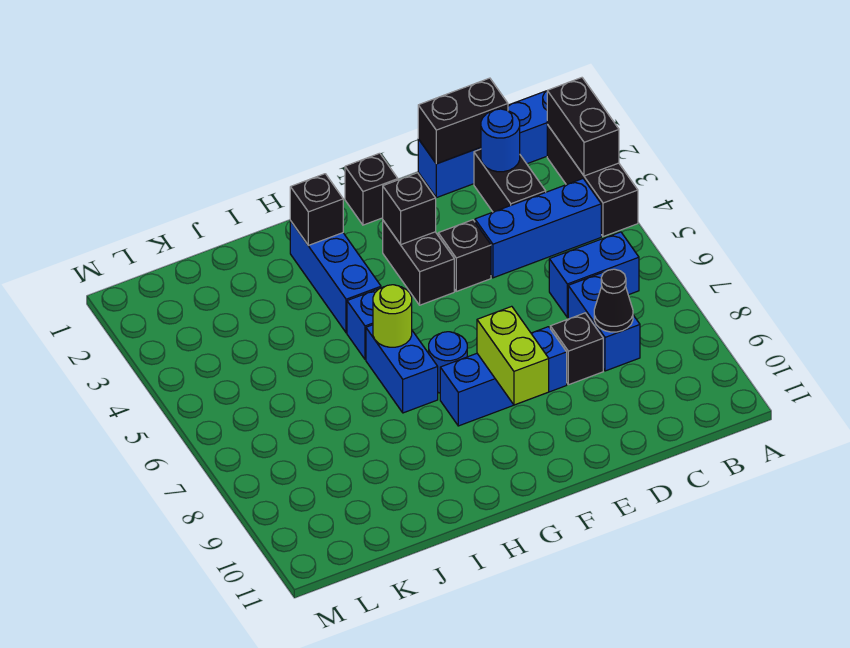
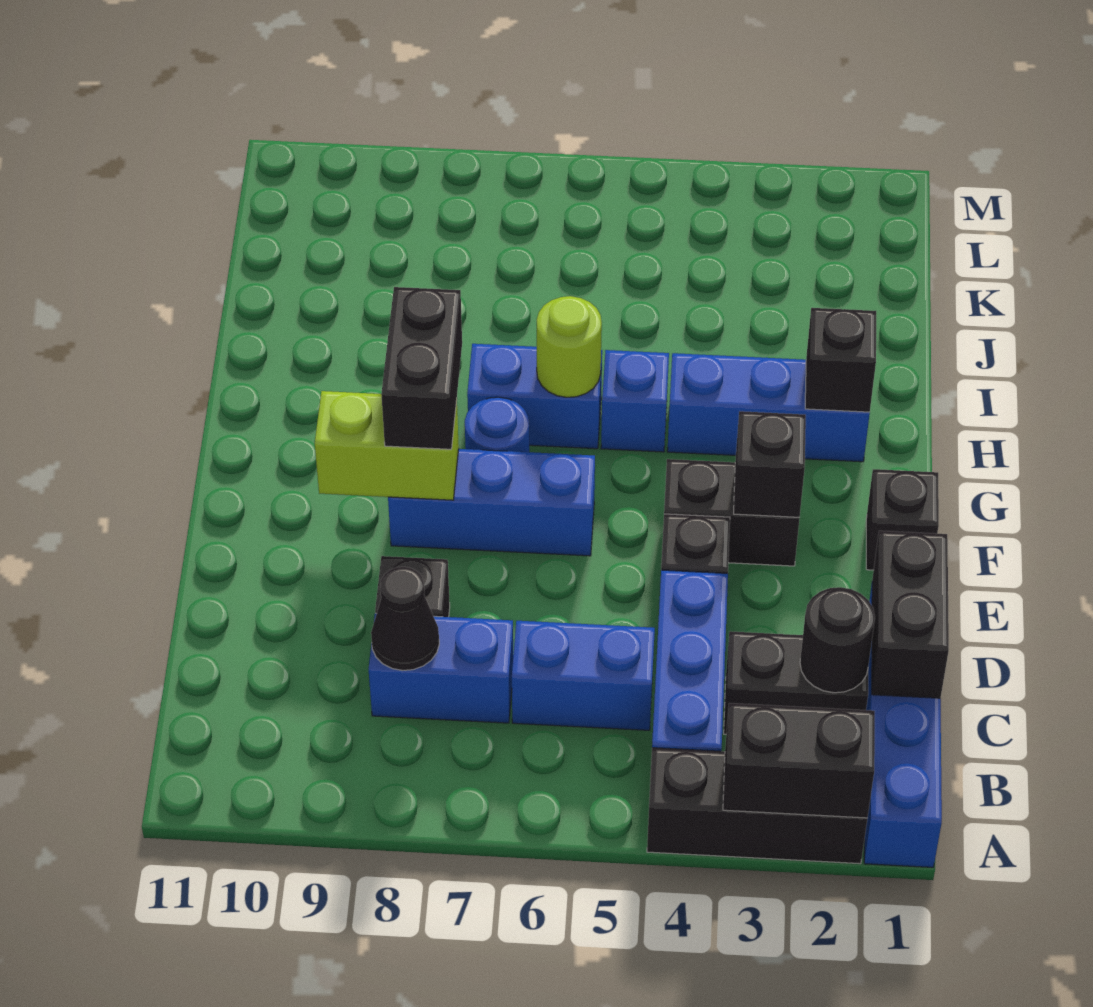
blue brick B6:C6 level 1 -> blue brick C5:C6 level 1
blue round brick C2 level 2 -> black round brick C2 level 2
blue brick E8:G8 level 1 -> blue brick F6:F8 level 1
none -> black brick F8:G8 level 3

